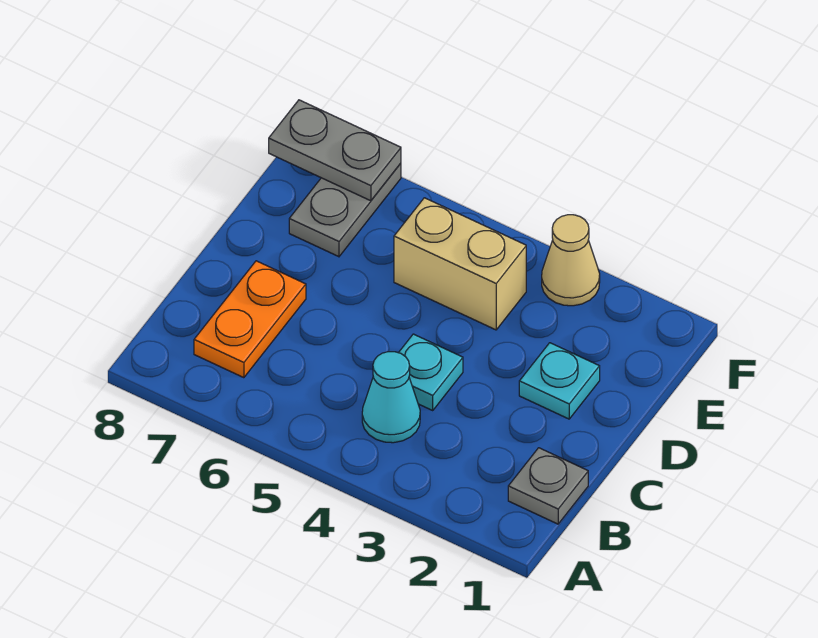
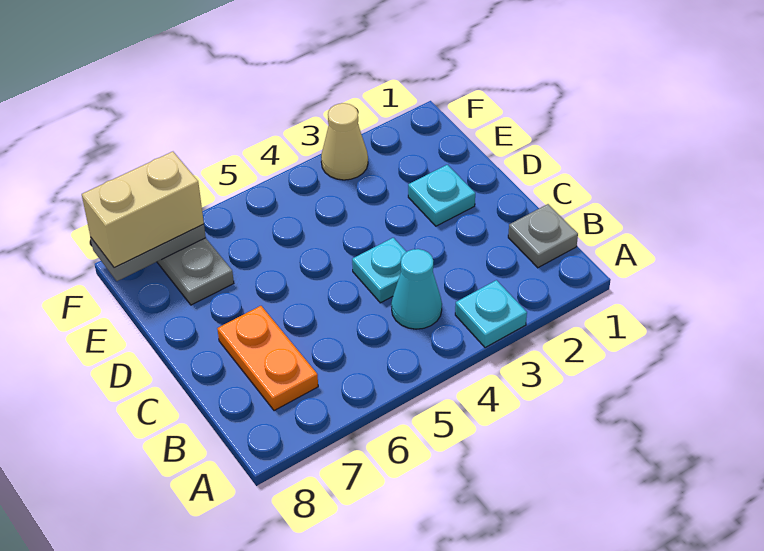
none -> cyan plate A3 level 1
tan brick E4:E5 level 1 -> tan brick F7:F8 level 3

